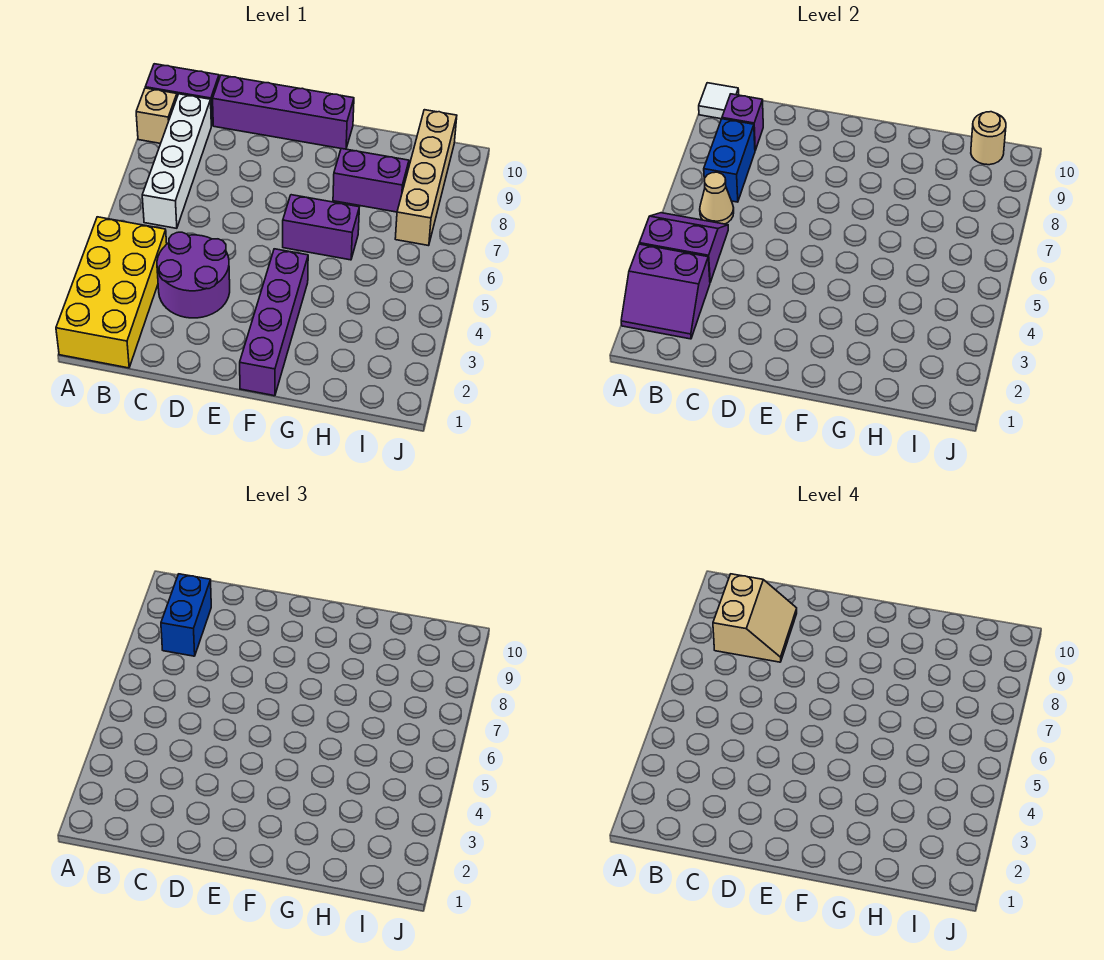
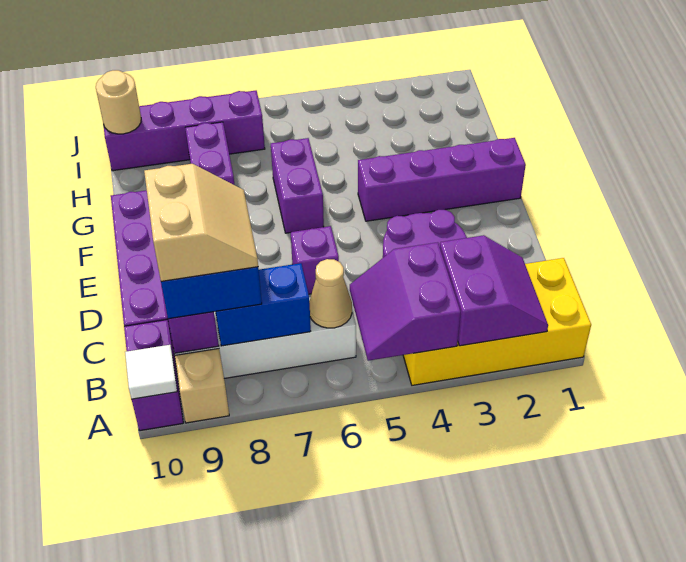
tan slope B8:C9 level 4 top B -> tan slope B8:C9 level 4 top 9
none -> purple brick D6 level 1
tan brick I7:I10 level 1 -> purple brick I7:I10 level 1

